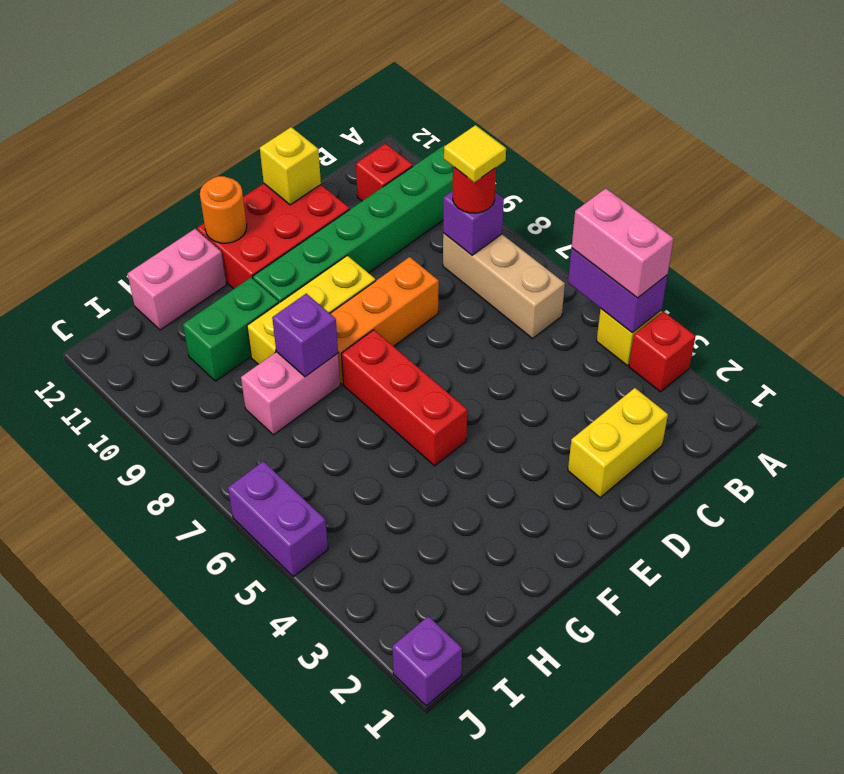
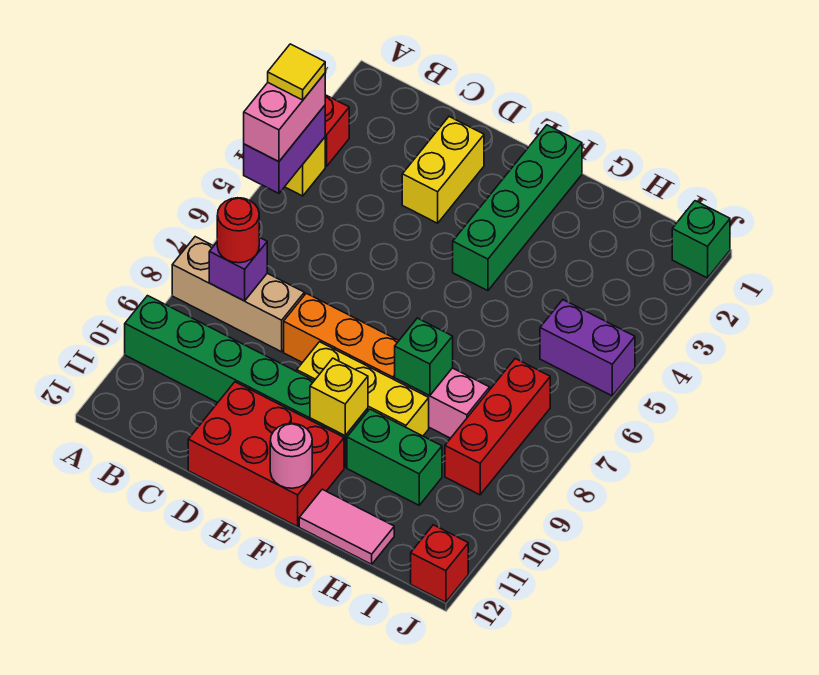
tan brick B6:B8 level 1 -> tan brick A8:C8 level 1
yellow tile B8 level 4 -> yellow tile A4 level 4
red brick B11 level 1 -> red brick J12 level 1
yellow brick C2:D2 level 1 -> yellow brick D2:D3 level 1
yellow brick D12 level 2 -> yellow brick F10 level 2
none -> green brick F1:F4 level 1
red brick F5:F7 level 1 -> red brick I7:I9 level 1
orange round brick F12 level 2 -> pink round brick F12 level 2
purple brick G8 level 2 -> green brick G8 level 2
pink brick G12:H12 level 1 -> pink tile G12:H12 level 1
purple brick J1 level 1 -> green brick J1 level 1
purple brick J5:J6 level 1 -> purple brick I5:J5 level 1

